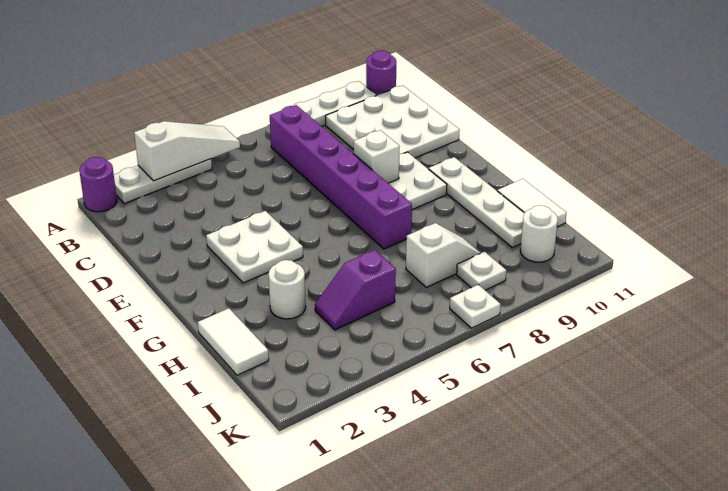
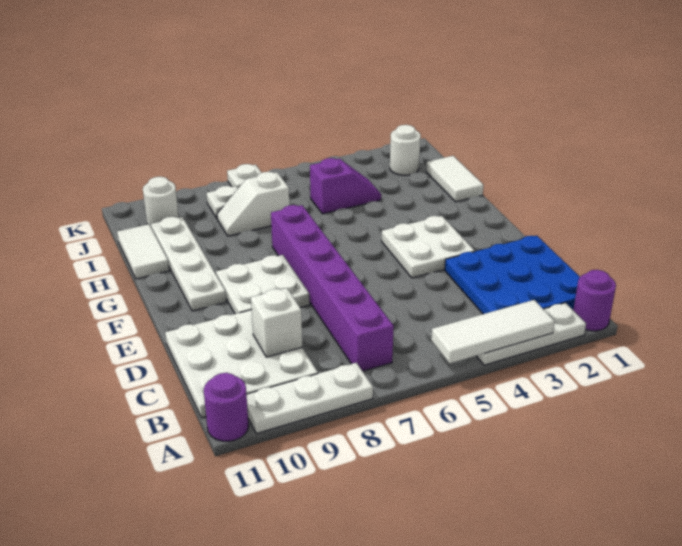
white slope A3:A5 level 2 top 3 -> white tile A3:A5 level 2
none -> blue plate B1:D3 level 1
white brick E8 level 2 -> white brick C9 level 2
white round brick H3 level 1 -> white round brick J2 level 1

